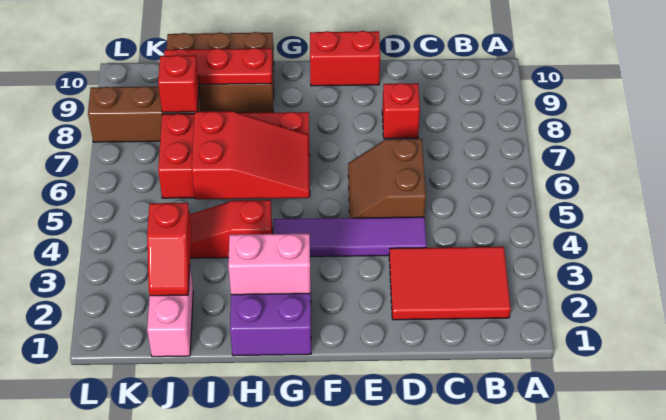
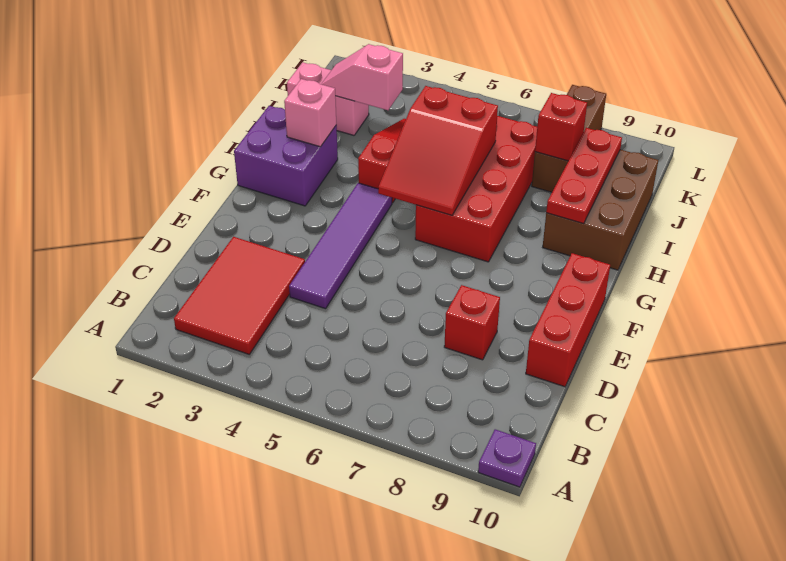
none -> purple plate A10 level 1
brown slope D5:E6 level 1 top D -> none
red brick E10:F10 level 1 -> red brick D10:F10 level 1
pink brick G2:H2 level 2 -> pink brick H2 level 2
red slope J2:J3 level 2 top 3 -> pink slope J2:J3 level 2 top 3

